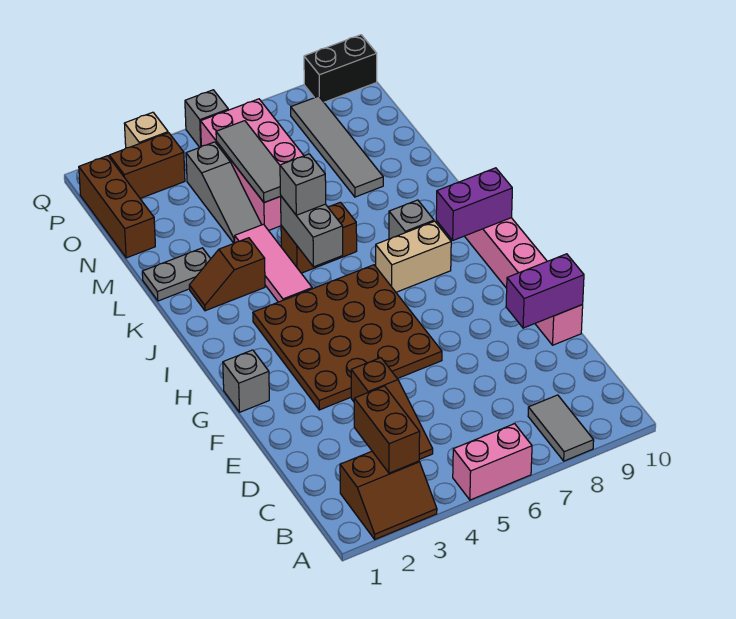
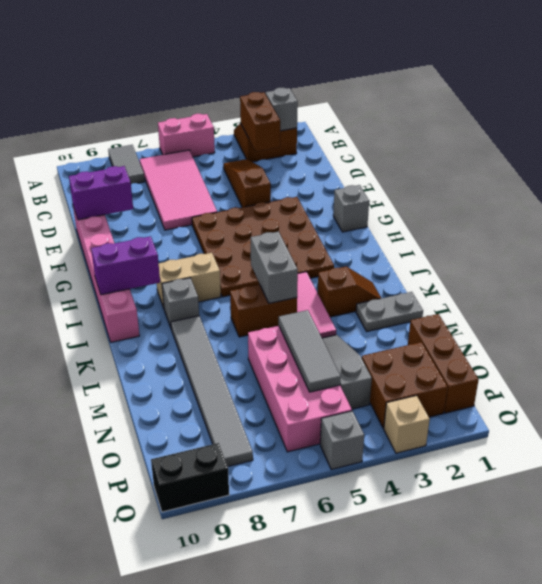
none -> pink tile B6:E7 level 1
grey brick K5 level 3 -> grey brick B2 level 2
grey tile M8:P8 level 1 -> grey tile K8:P8 level 1
brown brick P2:P3 level 1 -> brown brick O2:P3 level 1

